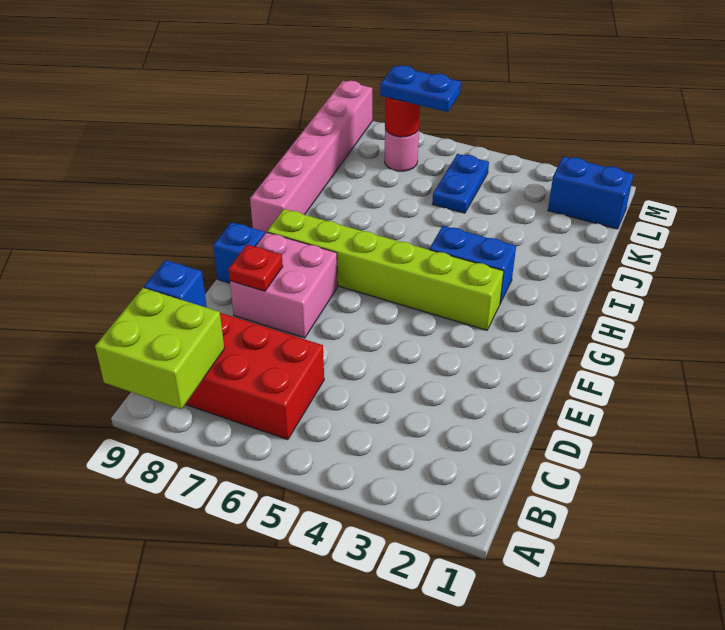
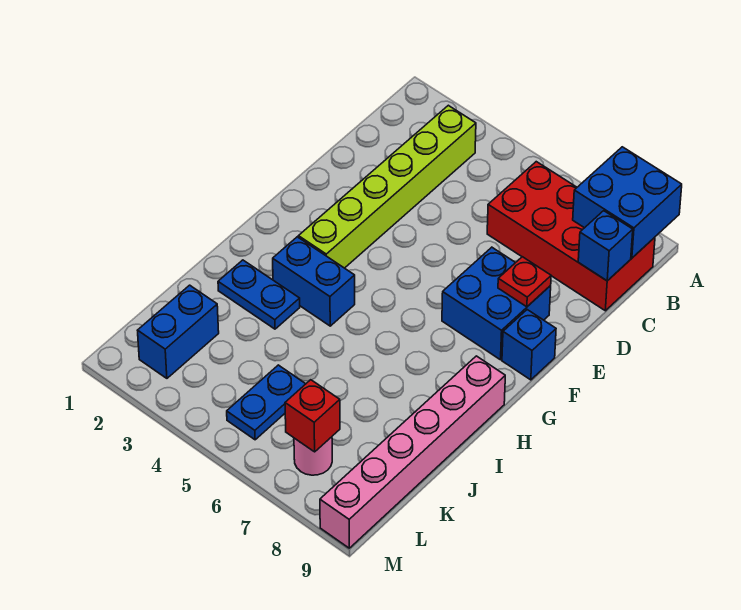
lime brick A8:B9 level 2 -> blue brick A8:B9 level 2
pink brick E7:F8 level 1 -> blue brick E7:F8 level 1
lime brick G3:G8 level 1 -> lime brick B3:G3 level 1
blue brick L1:L2 level 1 -> blue brick K2:L2 level 1
blue plate L6:L7 level 3 -> blue plate I2:I3 level 1
red round brick L7 level 2 -> red brick L7 level 2

